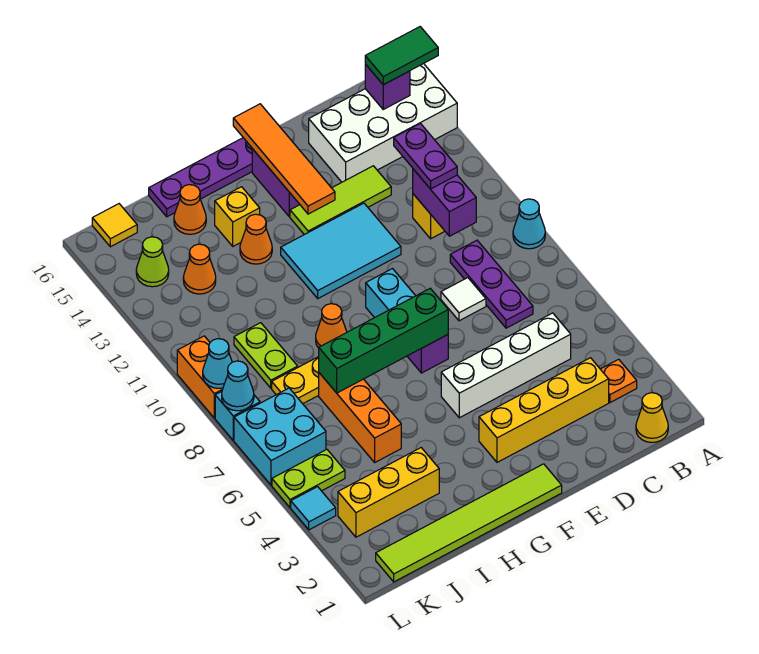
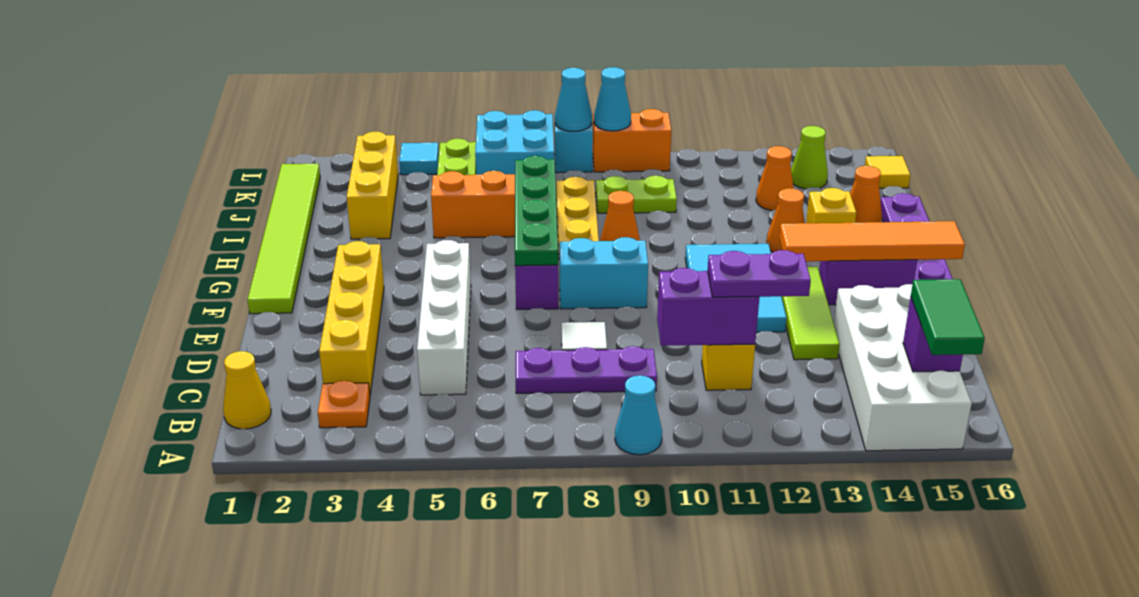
green brick F7:I7 level 2 -> green plate F7:I7 level 2

